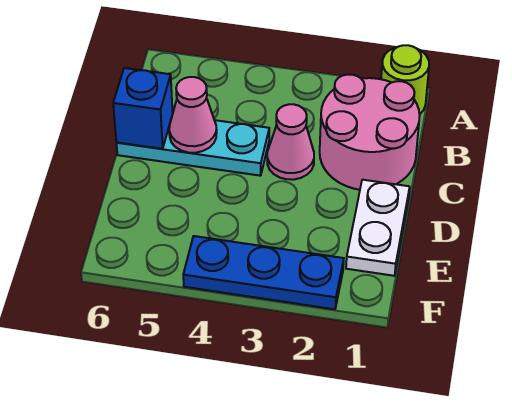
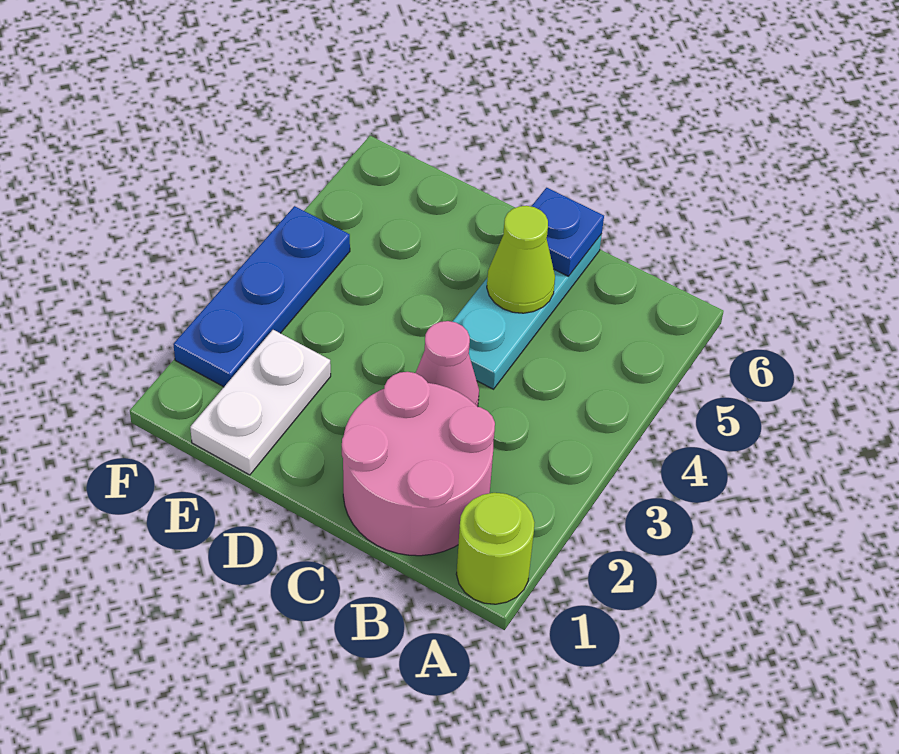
pink cone C5 level 2 -> lime cone C5 level 2
blue brick C6 level 2 -> blue plate C6 level 2
white plate D1:E1 level 1 -> white plate E1:E2 level 1

